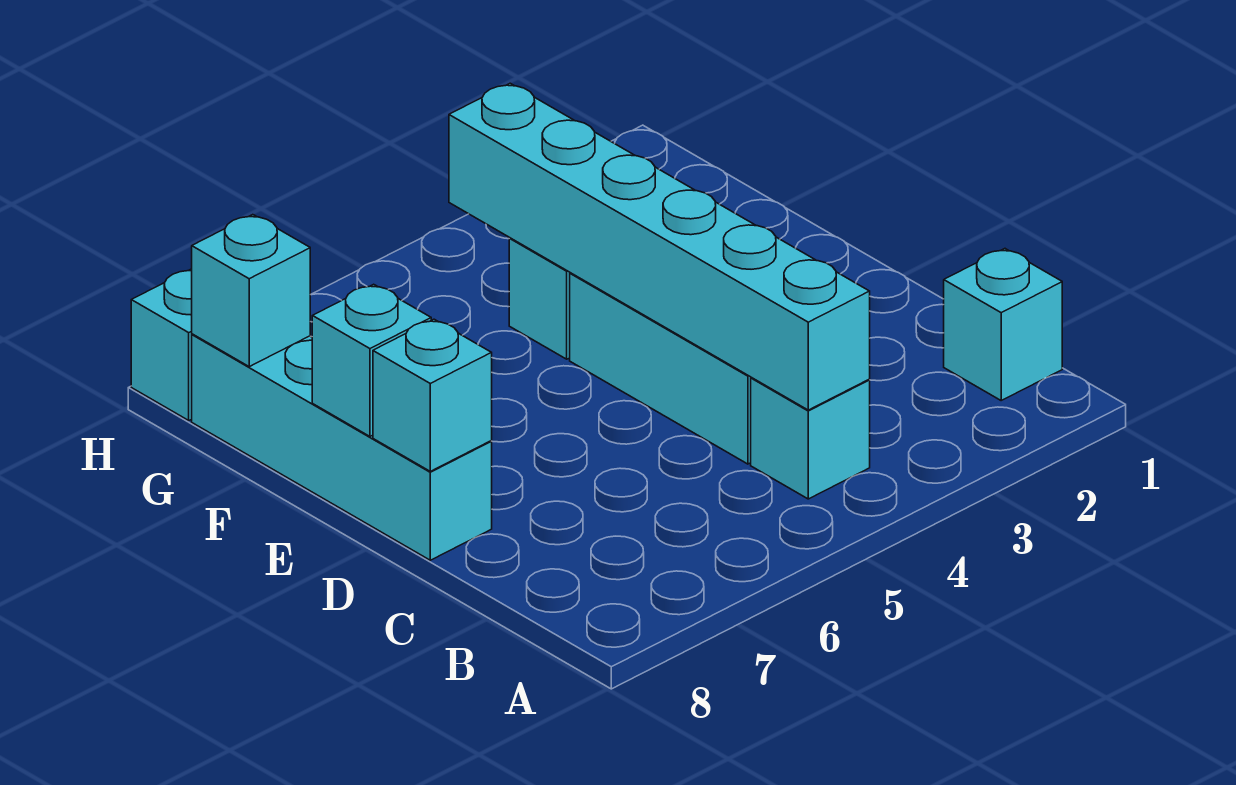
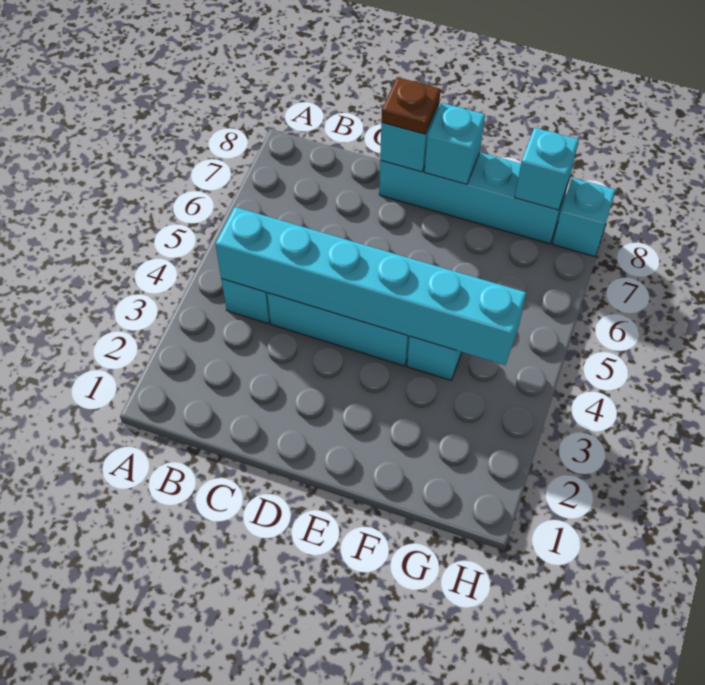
cyan brick B1 level 1 -> none
none -> brown plate D8 level 3

